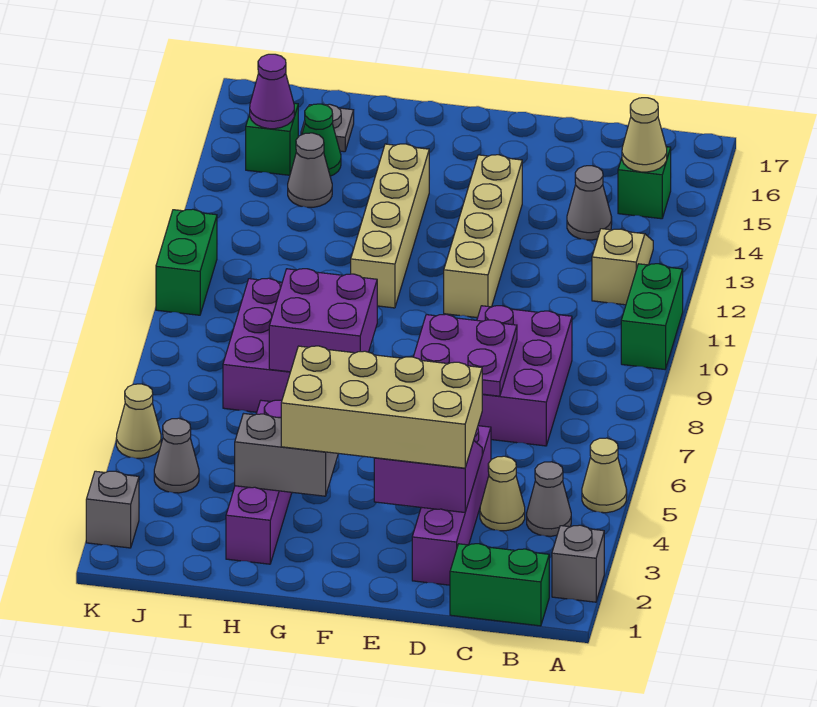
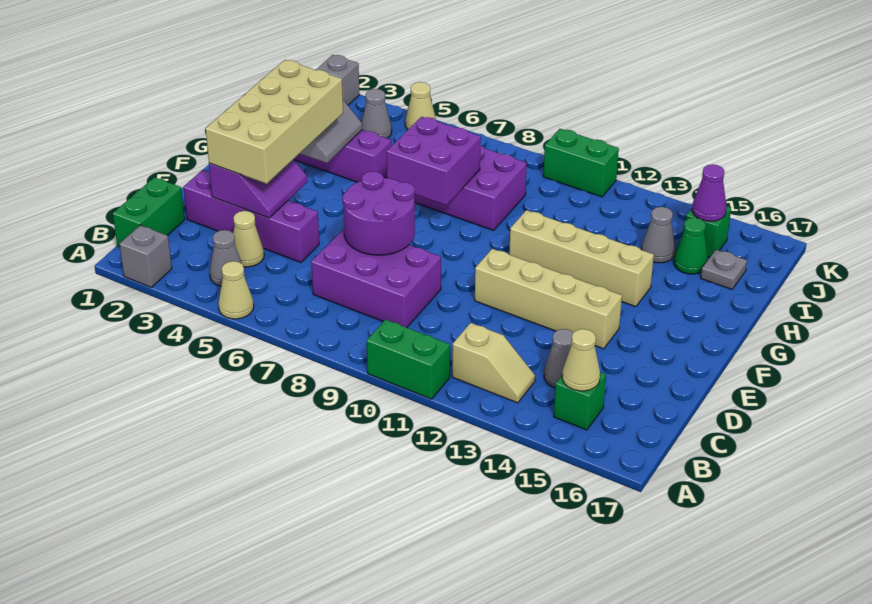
purple plate D7:E8 level 2 -> purple round brick D7:E8 level 2

